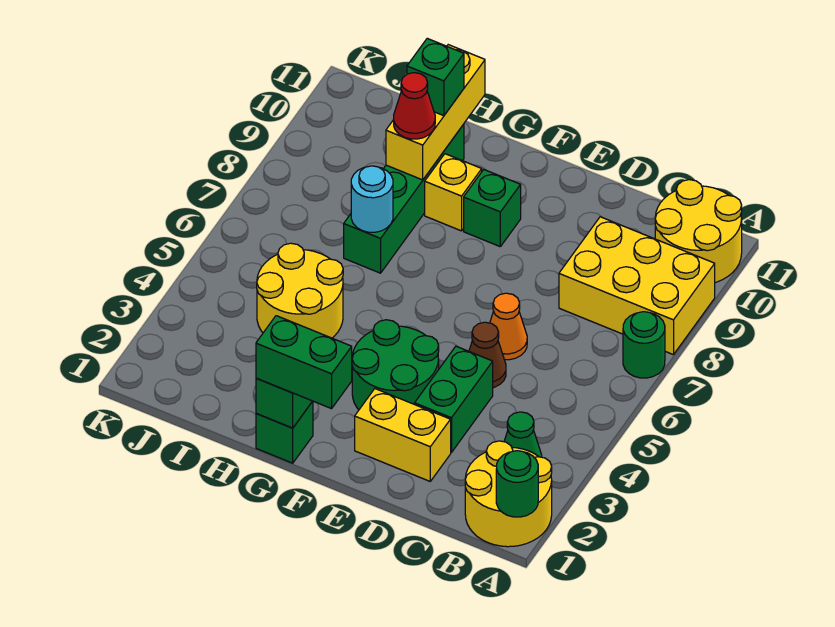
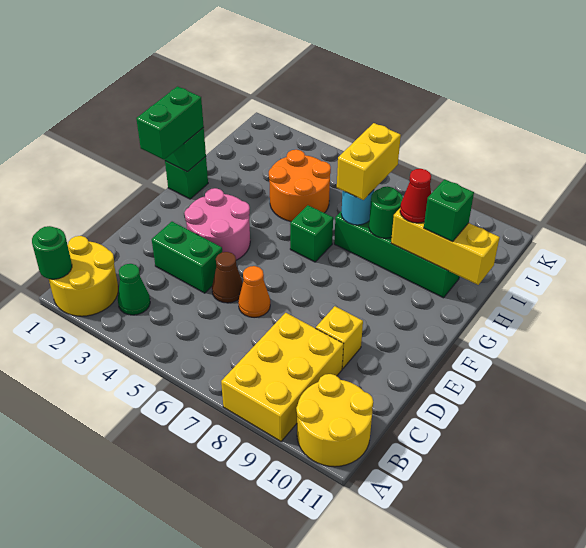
green round brick A7 level 1 -> green round brick H8 level 2
yellow brick D2:E2 level 1 -> yellow brick H7:I7 level 3
green round brick E3:F4 level 1 -> pink round brick E3:F4 level 1
green brick F9 level 1 -> green brick G6 level 1
yellow brick G9 level 1 -> yellow brick D9 level 1
yellow round brick H4:I5 level 1 -> orange round brick H4:I5 level 1

